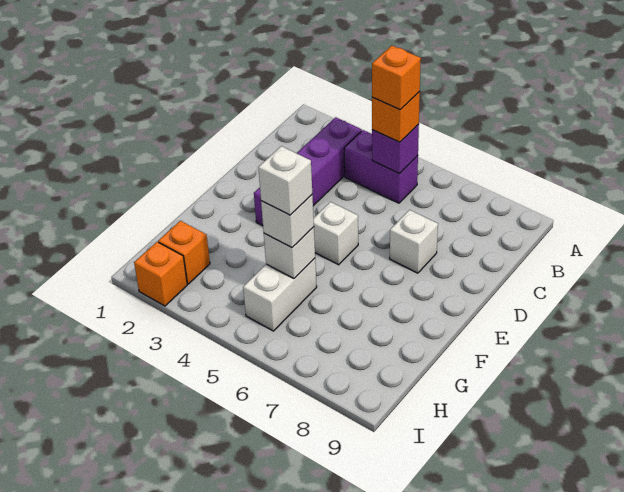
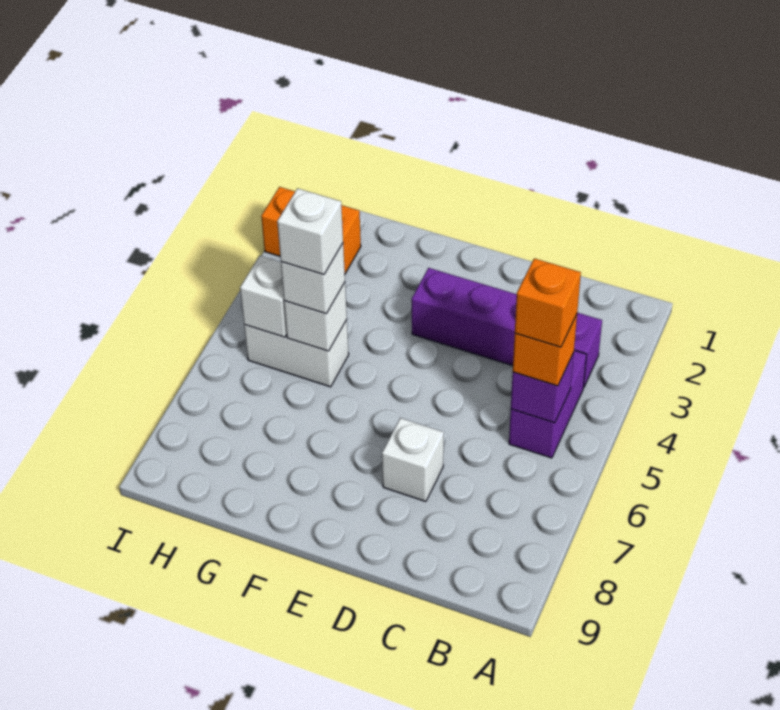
white brick E5 level 1 -> white brick H5 level 2

